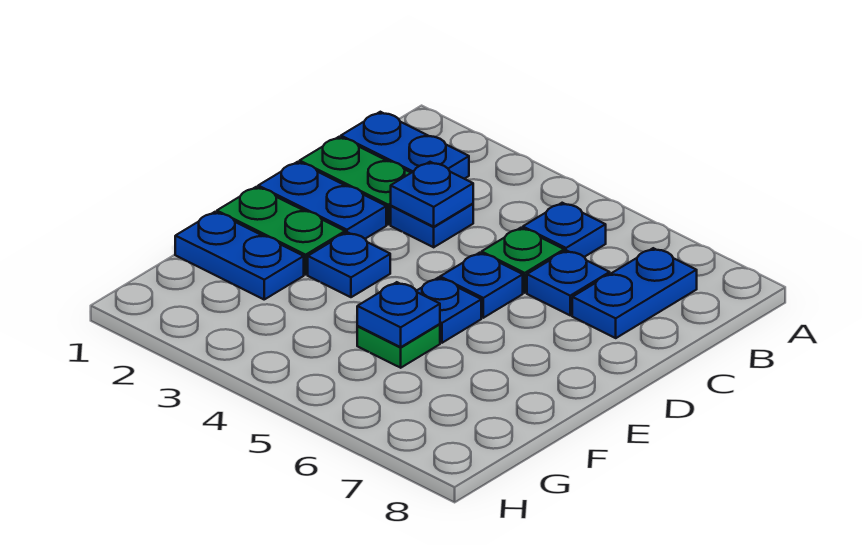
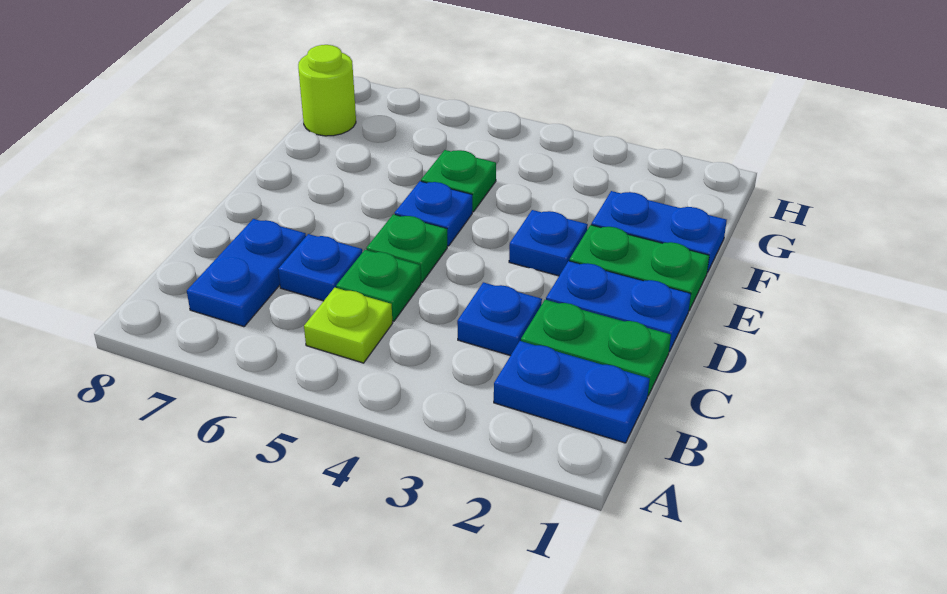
blue plate B5 level 1 -> lime plate B5 level 1
blue plate C3 level 2 -> none
blue plate D5 level 1 -> green plate D5 level 1
blue plate F5 level 2 -> none
none -> lime round brick G8 level 1

